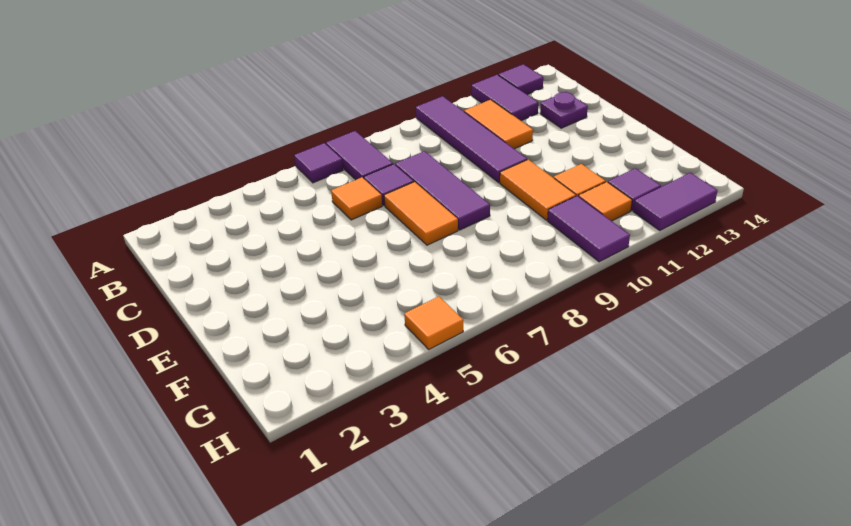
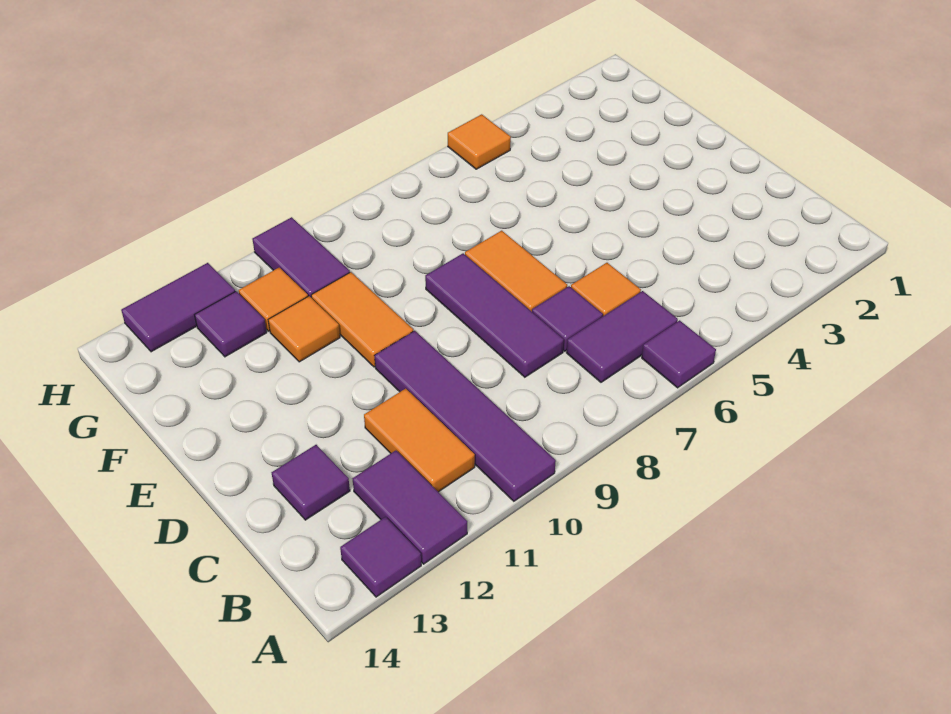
purple tile A7:B7 level 1 -> purple tile B6:B7 level 1
purple plate C13 level 1 -> purple tile C13 level 1

